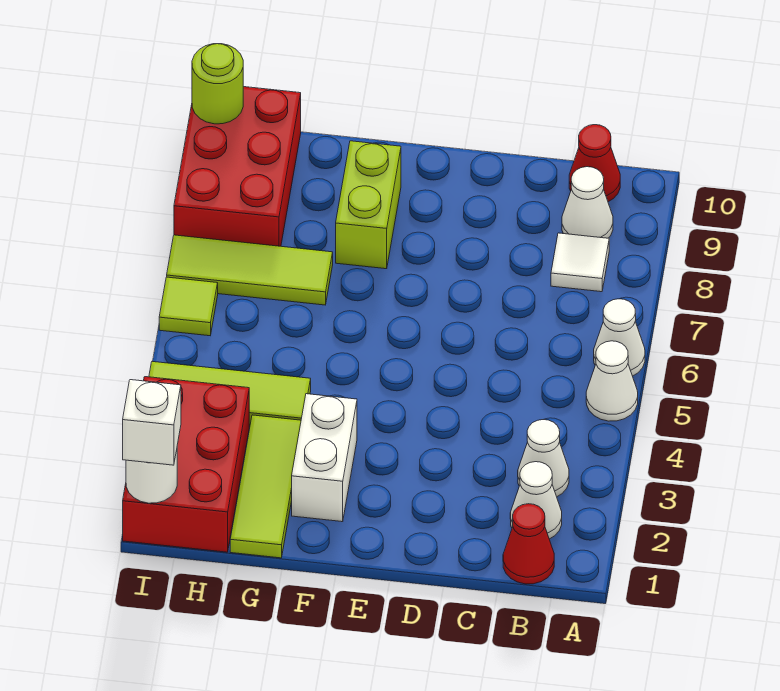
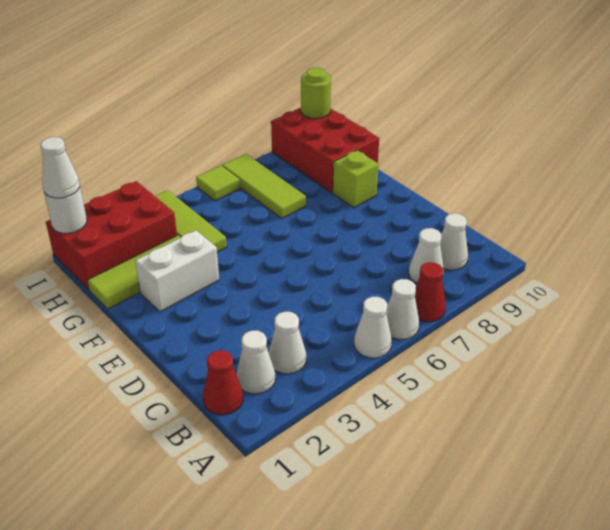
white tile B8 level 1 -> white cone B8 level 1
red cone B10 level 1 -> red cone A7 level 1
lime brick F8:F9 level 1 -> lime brick F9 level 1
red brick H8:I10 level 1 -> red brick G9:I10 level 1
white brick I1 level 3 -> white cone I1 level 3

